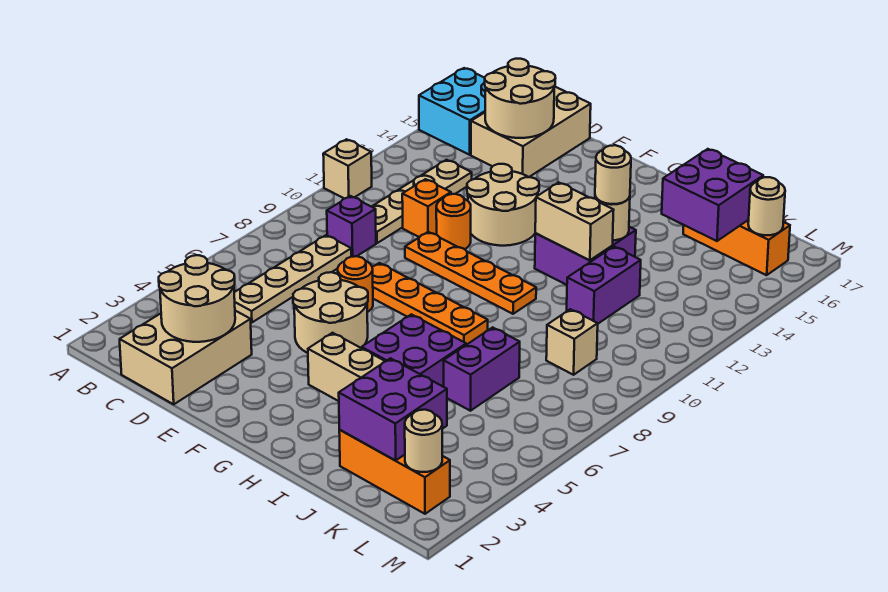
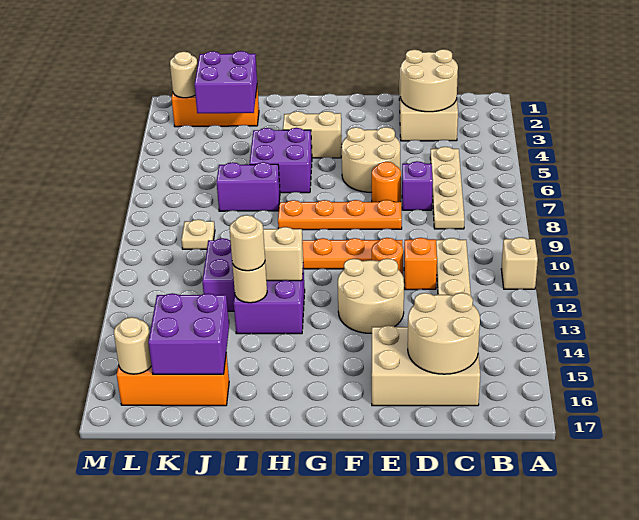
cyan brick A15:B16 level 1 -> none
purple brick C9 level 1 -> purple brick D7 level 1
tan brick C15:D17 level 1 -> tan brick C15:E16 level 1
purple brick J6:J7 level 1 -> purple brick I7:J7 level 1
tan brick K9 level 1 -> tan plate K9 level 1

